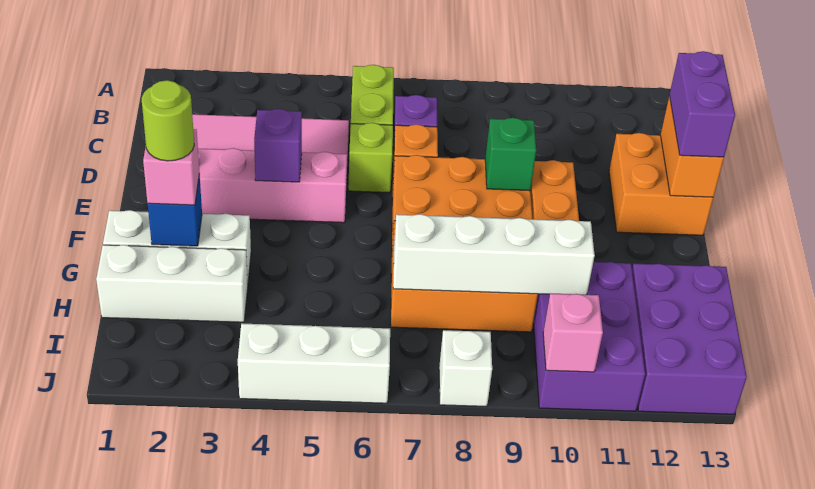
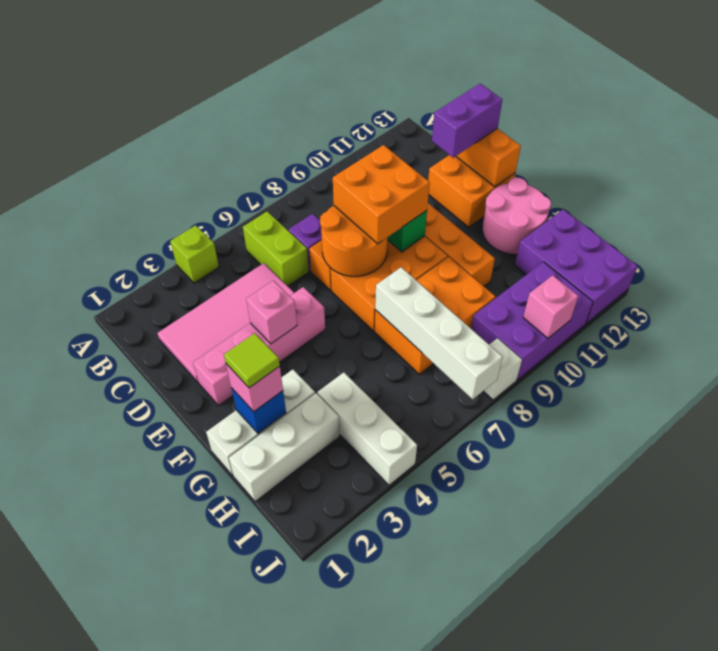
lime brick D6 level 1 -> lime brick A4 level 1
none -> orange round brick D7:E8 level 2
none -> orange brick D8:E9 level 3
purple brick D13:E13 level 3 -> purple brick D12:D13 level 3
purple brick E4 level 2 -> pink brick E4 level 2
none -> pink round brick F12:G13 level 1
lime round brick G2 level 4 -> lime tile G2 level 4
white brick H7:H10 level 2 -> white brick G7:J7 level 2
purple brick H10:J11 level 1 -> purple brick I9:J11 level 1
white brick J4:J6 level 1 -> white brick H4:J4 level 1

